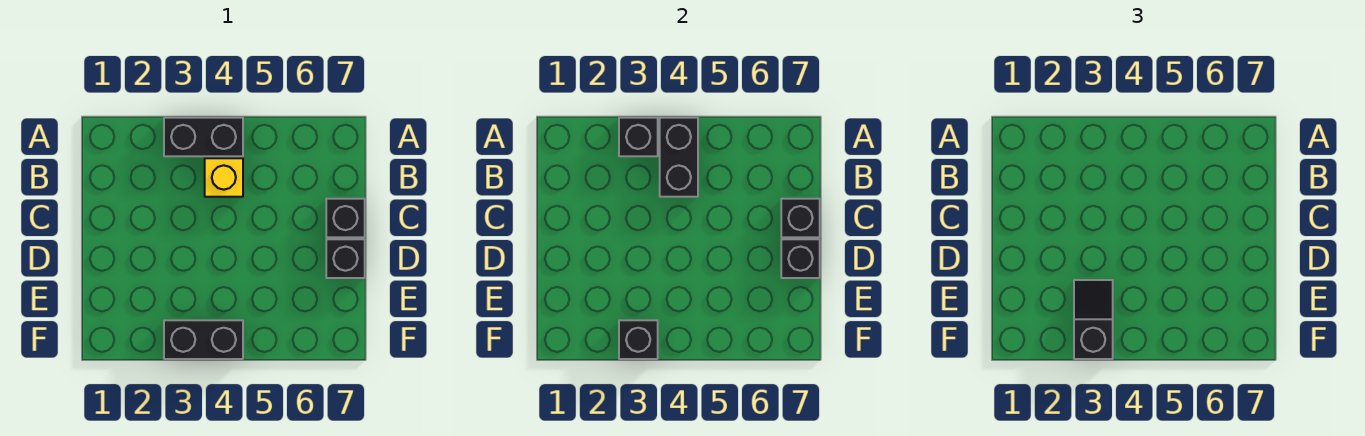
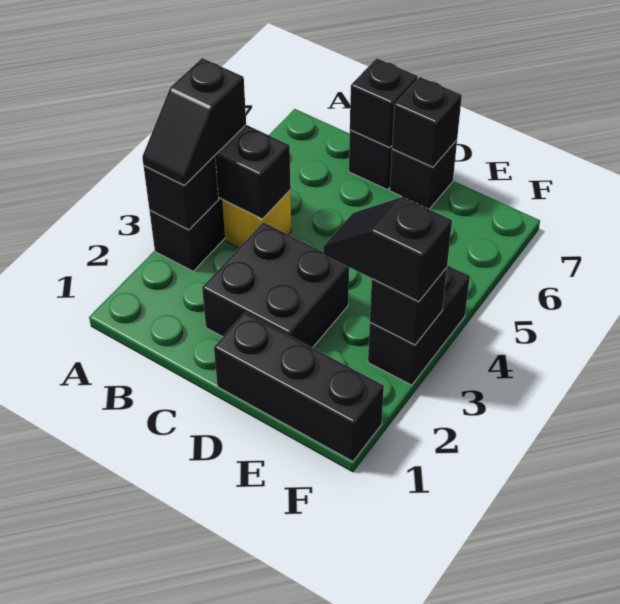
none -> black slope A3:A4 level 3 top 4
none -> black brick C2:D3 level 1
none -> black brick D1:F1 level 1

